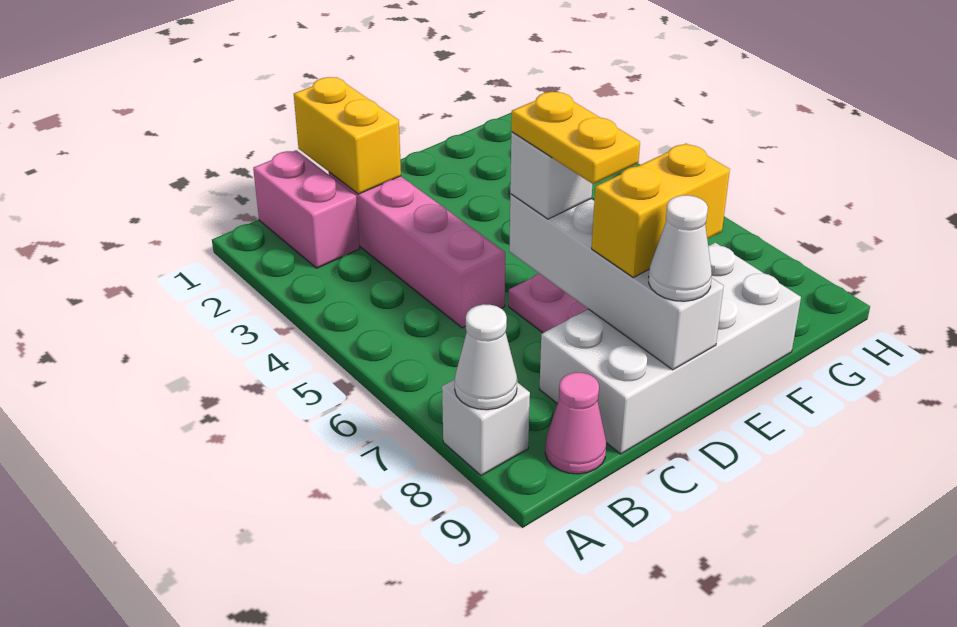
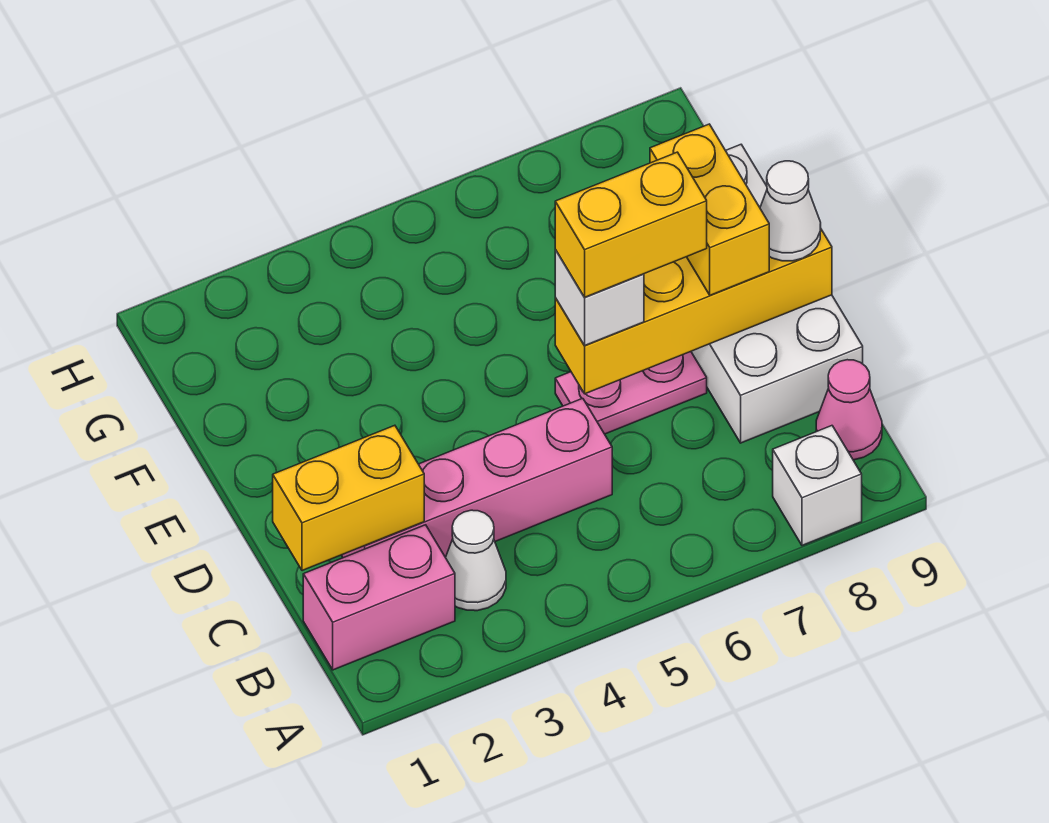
white cone A8 level 2 -> white cone B3 level 1
white brick D6:D9 level 2 -> yellow brick D6:D9 level 2
yellow plate D6:D7 level 4 -> yellow brick D6:D7 level 4

